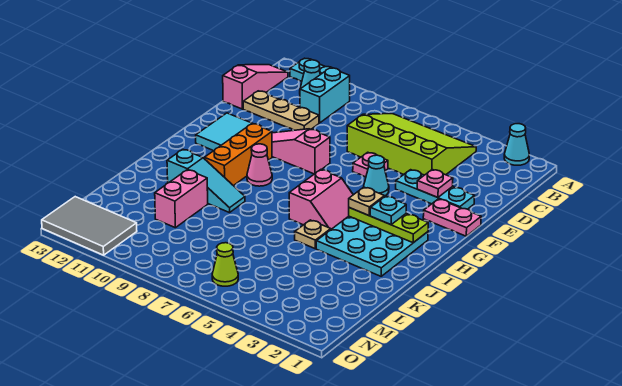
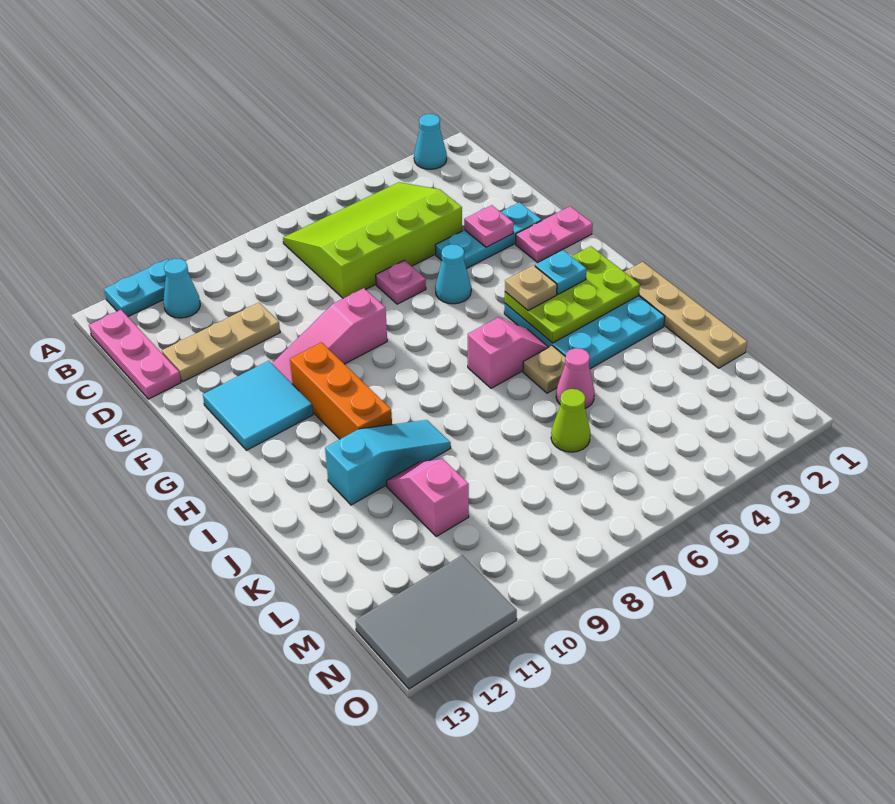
cyan brick B10:C10 level 1 -> none
pink slope B13:D13 level 1 top D -> pink plate B13:D13 level 1
lime plate H2:H4 level 2 -> lime plate H2:I4 level 2
pink slope H5:I6 level 1 top 6 -> pink slope I5:I6 level 1 top 6
pink cone H9 level 1 -> pink cone K5 level 1
none -> tan plate I1:L1 level 1
pink brick K10:L10 level 1 -> pink slope K10:L10 level 1 top L
lime cone N6 level 1 -> lime cone L6 level 1

